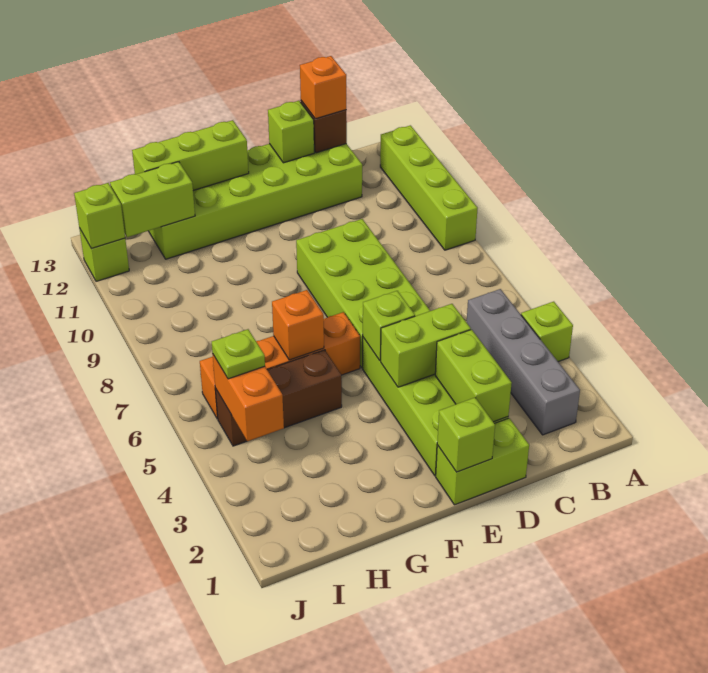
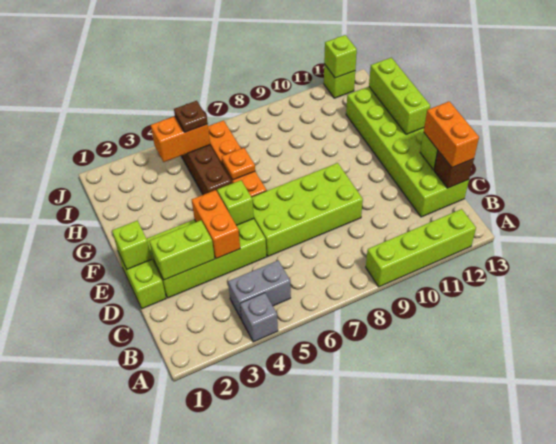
lime brick A4 level 1 -> grey brick A4 level 1
grey brick B2:B5 level 1 -> grey brick B4:B5 level 1
orange brick C13 level 3 -> orange brick C13:D13 level 3
lime brick D4:E4 level 2 -> orange brick D4:E4 level 2
orange brick G6 level 2 -> orange plate G6 level 2
lime brick H12:I12 level 2 -> none
lime plate I5 level 3 -> brown plate I5 level 3

